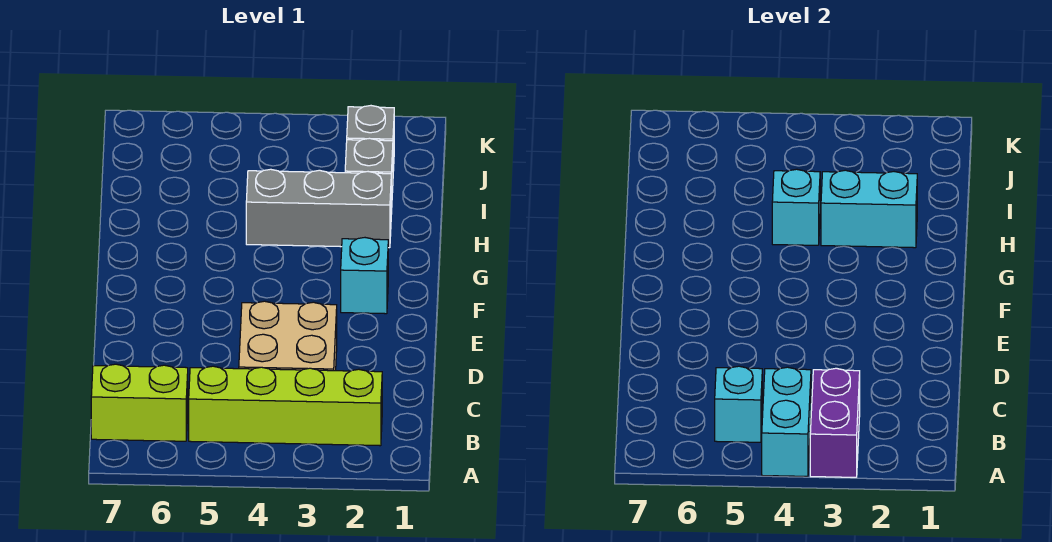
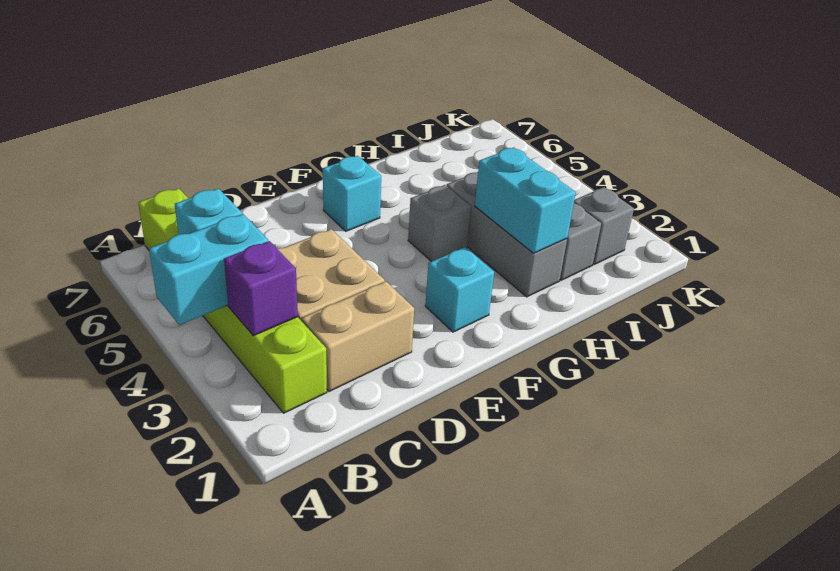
purple brick A3:B3 level 2 -> purple brick B3 level 2
none -> tan brick C2:D2 level 1
none -> grey brick G4 level 1
cyan brick H4 level 2 -> cyan brick F6 level 1

